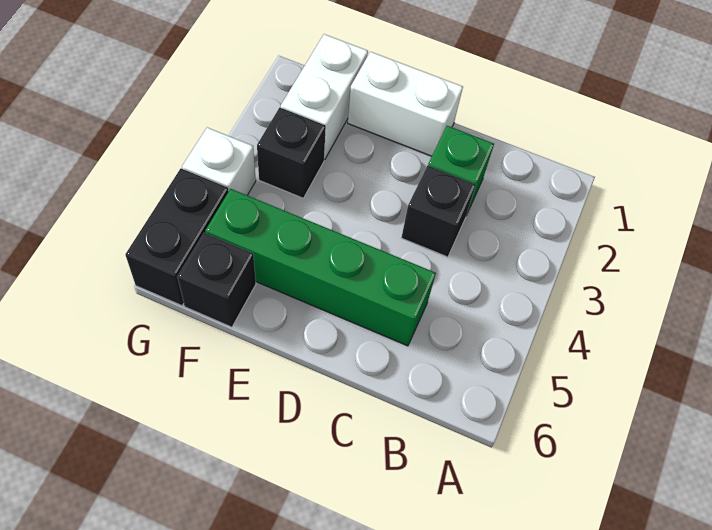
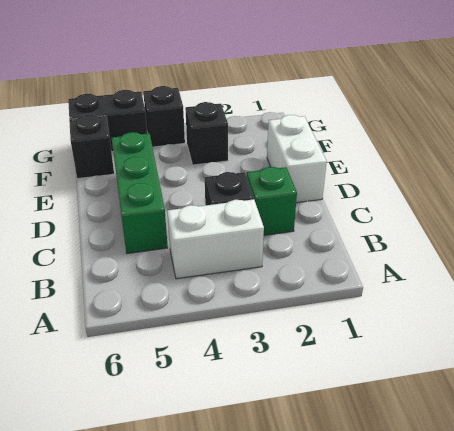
green brick C5:F5 level 1 -> green brick C5:E5 level 1
white brick F1:F2 level 1 -> white brick B3:B4 level 1
white brick G4 level 1 -> black brick G4 level 1

